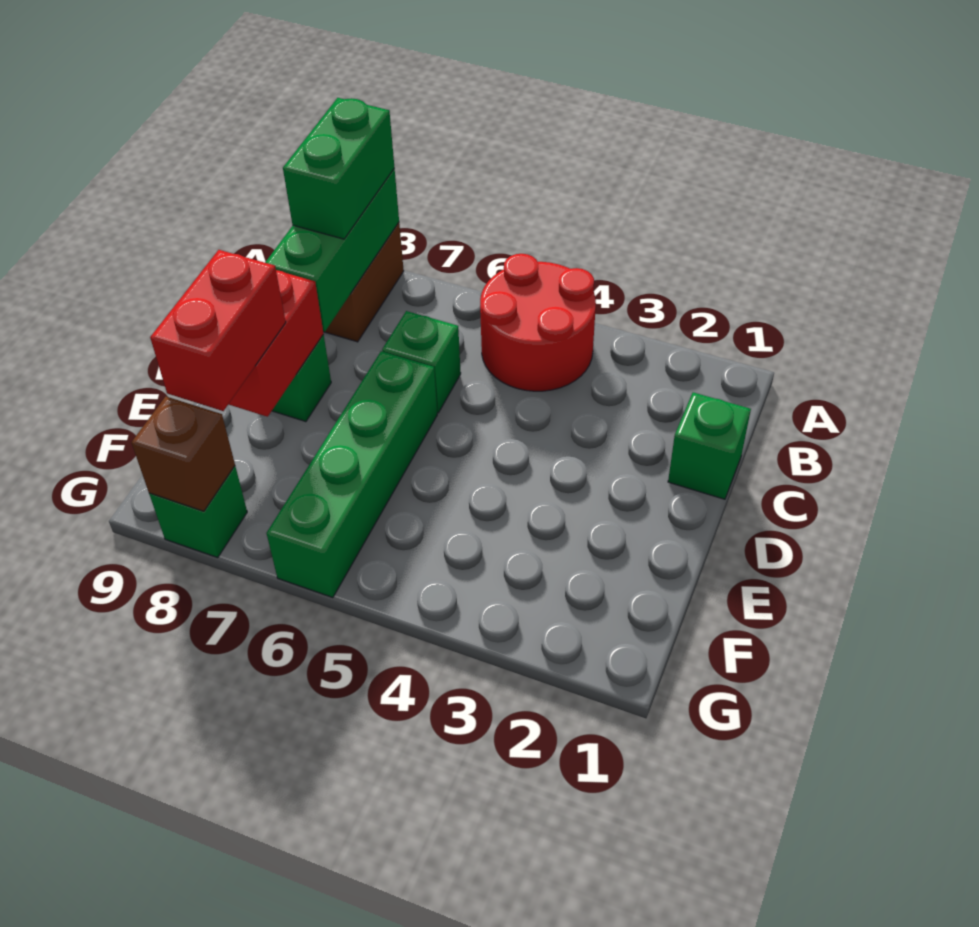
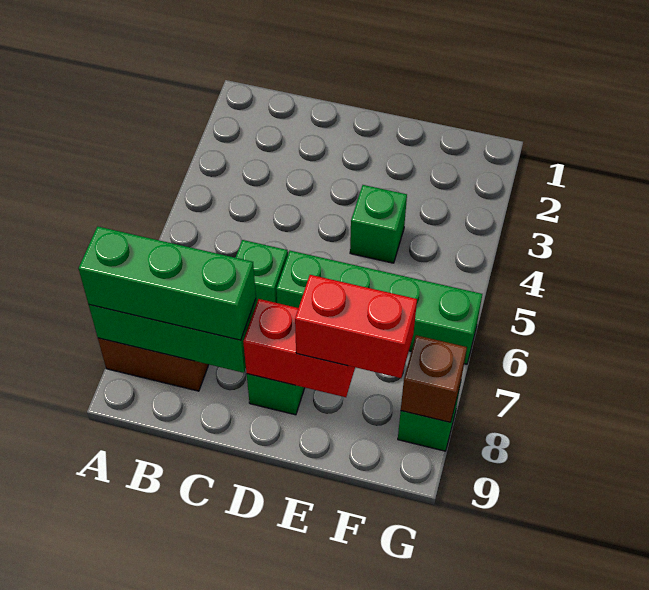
red round brick A4:B5 level 1 -> none
green brick A8:B8 level 3 -> green brick A8:C8 level 3
green brick C1 level 1 -> green brick E4 level 1

